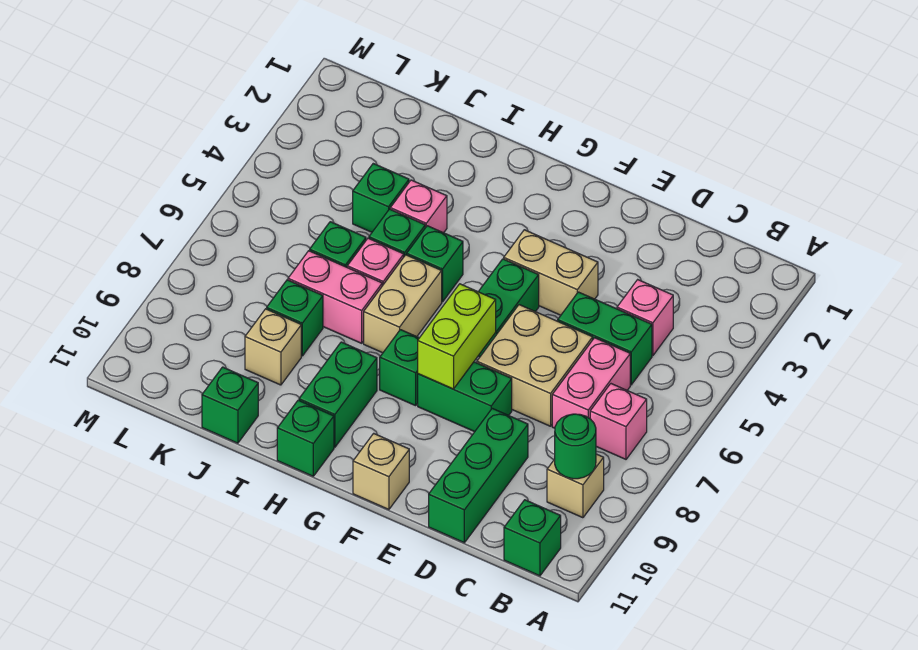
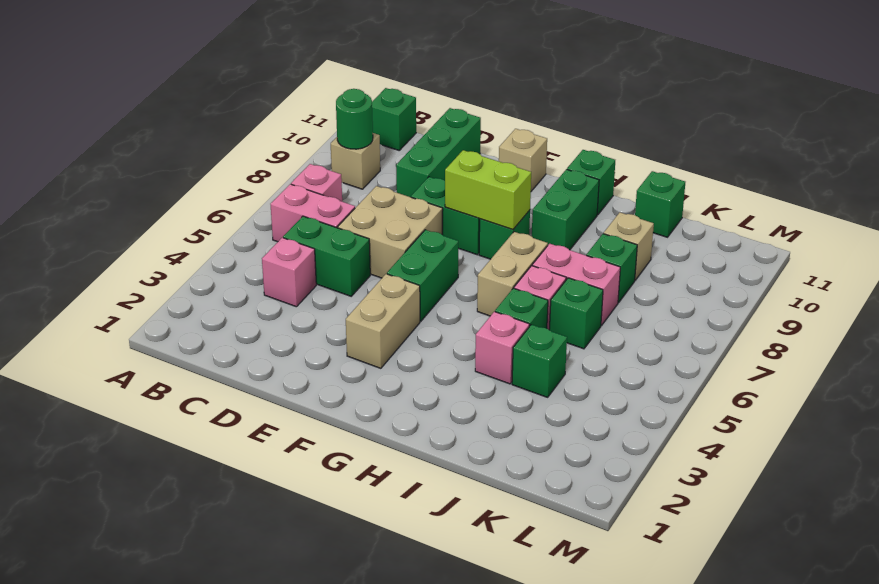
pink brick C6:C7 level 1 -> pink brick B6:C6 level 1
tan brick E4:F4 level 1 -> tan brick F3:F4 level 1
lime brick F7:F8 level 2 -> lime brick F8:G8 level 2
green brick H5 level 1 -> none

